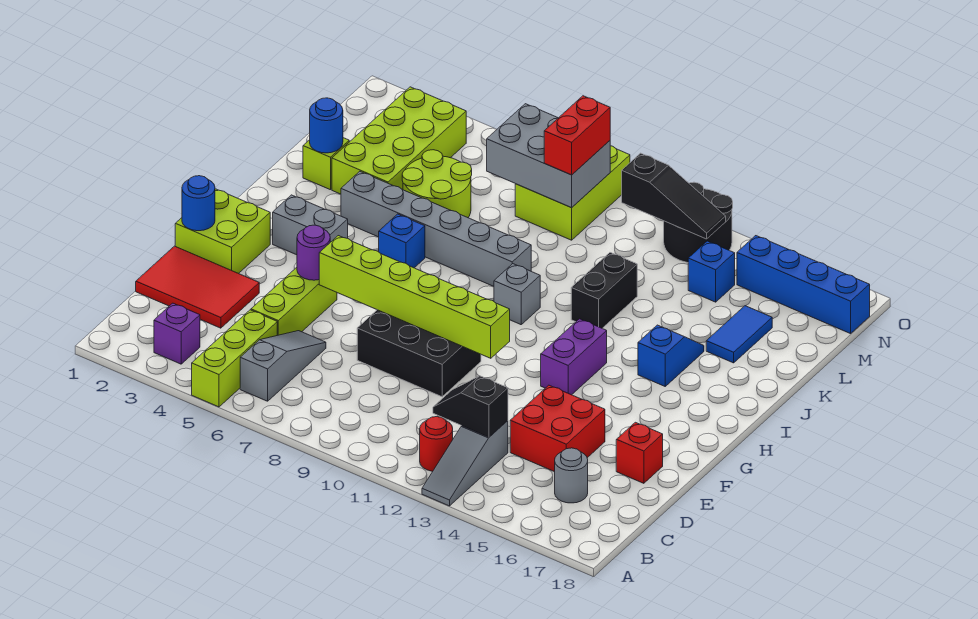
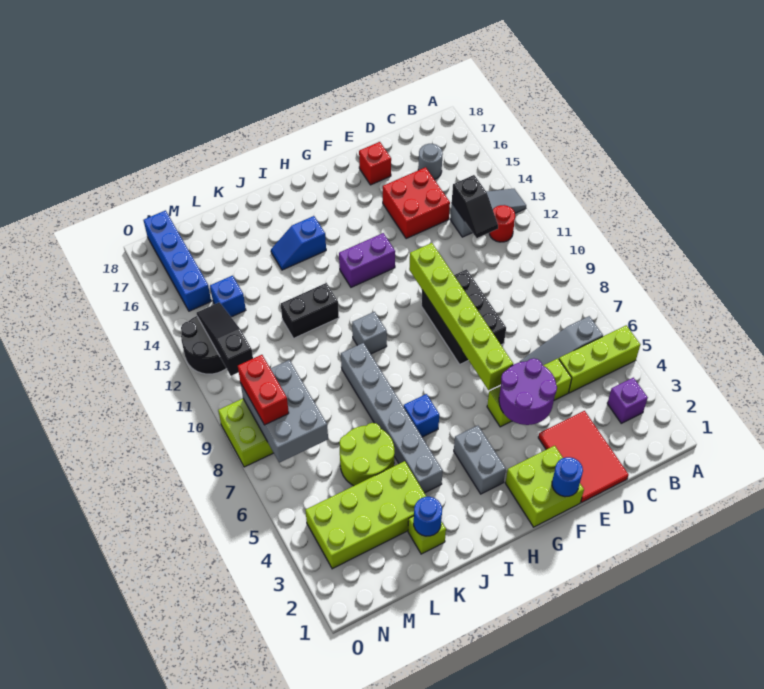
purple round brick F5 level 2 -> purple round brick E4:F5 level 2
blue tile K16:L16 level 1 -> none
red brick M9:N9 level 3 -> red brick N8:N9 level 3

